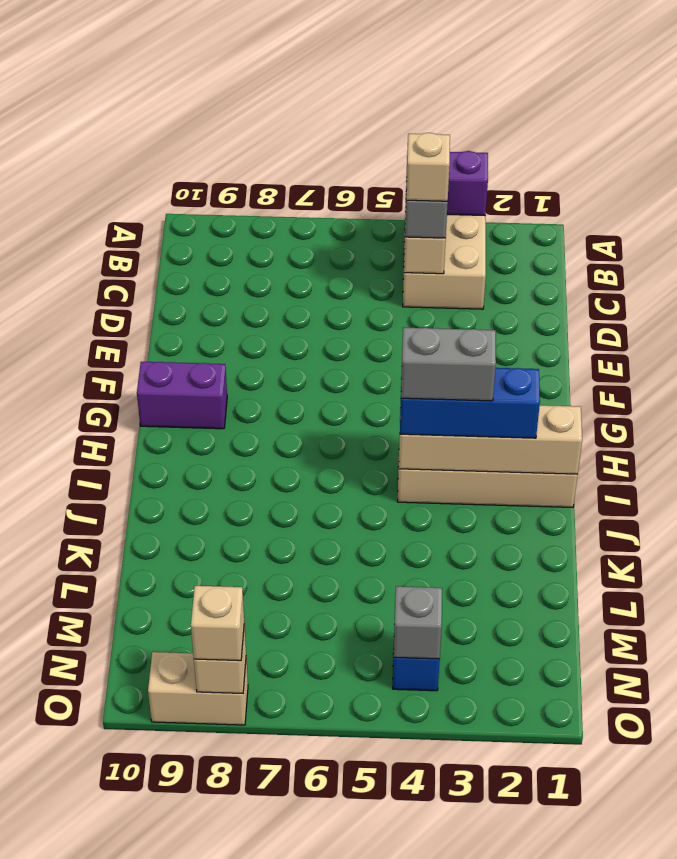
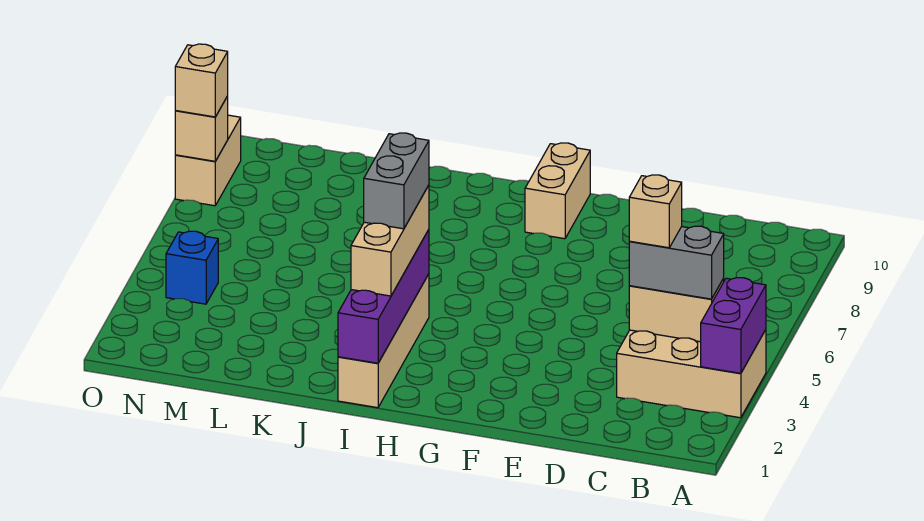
purple brick G9:G10 level 1 -> tan brick G9:G10 level 1
tan brick I1:I4 level 2 -> purple brick I1:I4 level 2
blue brick I2:I4 level 3 -> tan brick I2:I4 level 3
grey brick N4 level 2 -> none

